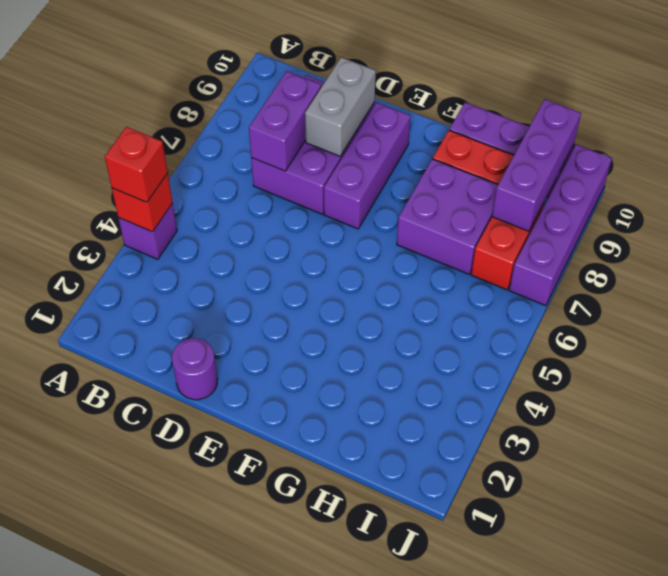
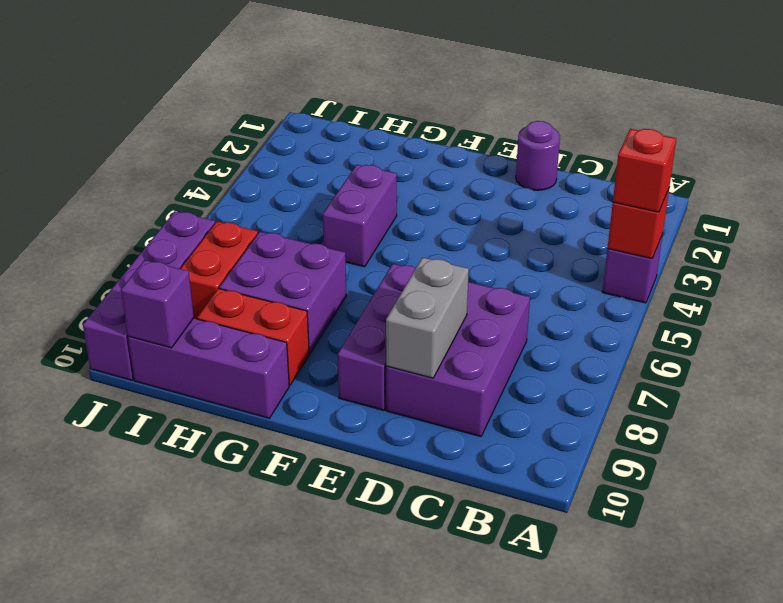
purple brick C7:C8 level 2 -> purple brick G4:G5 level 1
purple brick I8:I10 level 2 -> purple brick I10 level 2

